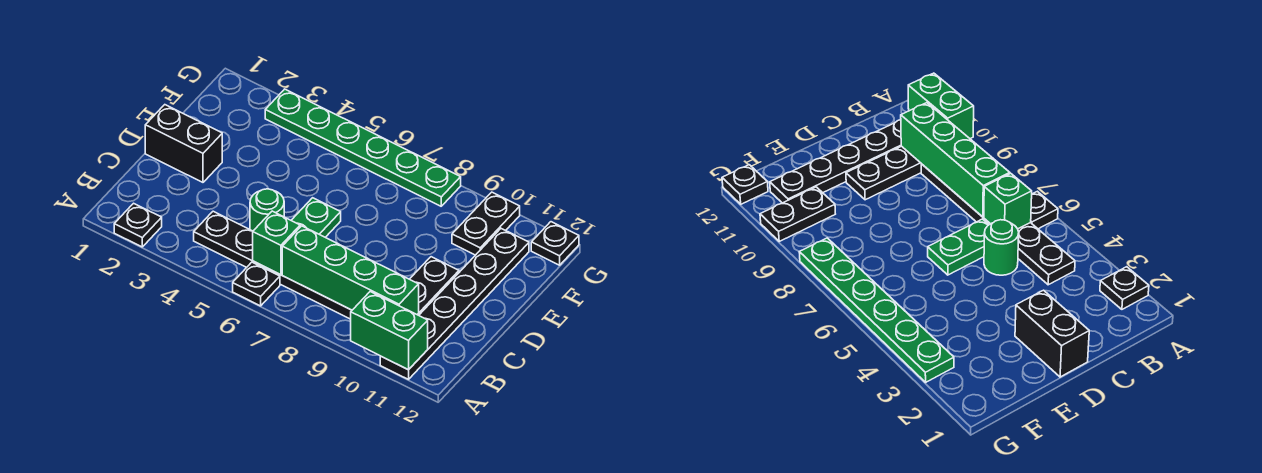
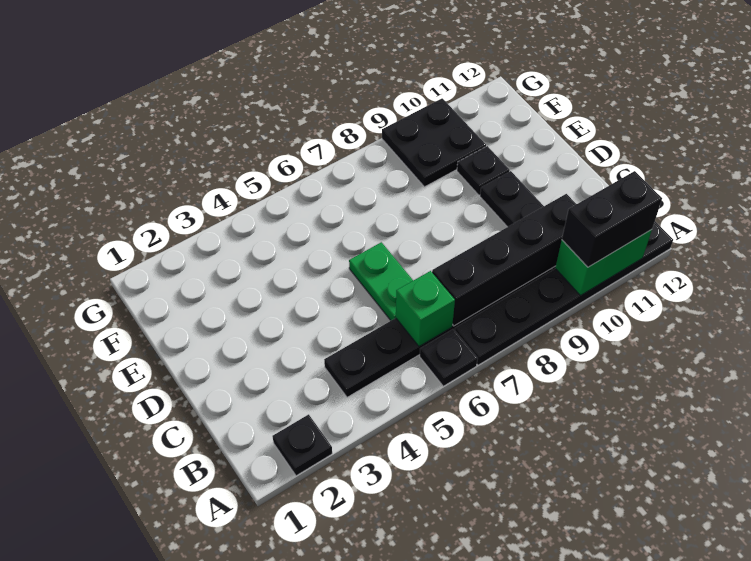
black plate A11:F11 level 1 -> black plate A7:A12 level 1
green brick B7:B10 level 2 -> black brick B7:B10 level 2
green round brick C5 level 1 -> none
black brick D1:D2 level 1 -> black brick A10:A11 level 3
black plate F10:G10 level 1 -> black plate F9:G10 level 1
green plate G3:G8 level 1 -> none
black plate G12 level 1 -> black plate E10 level 1

